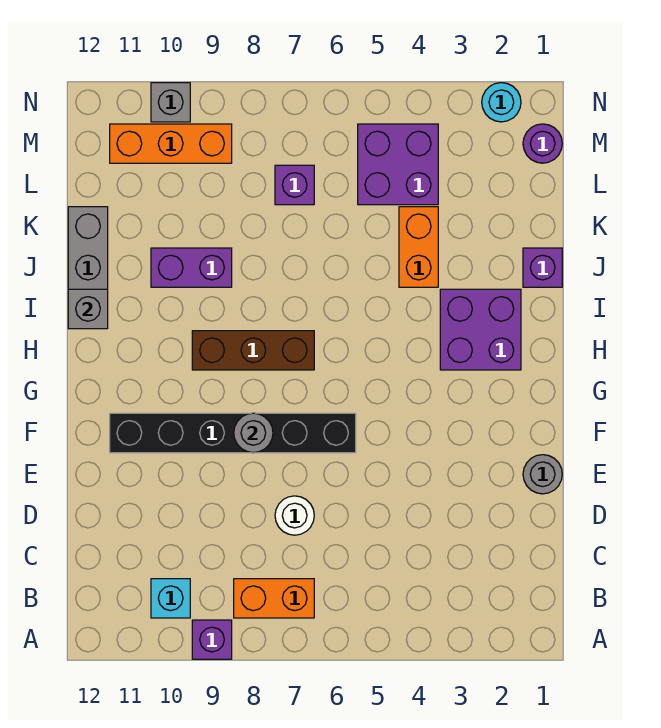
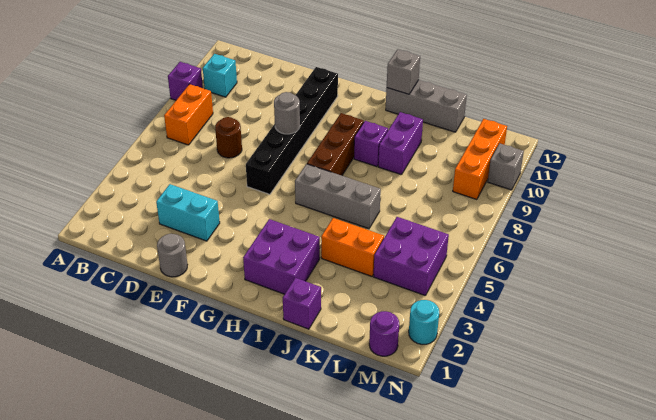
none -> cyan brick D3:E3 level 1
white round brick D7 level 1 -> brown round brick D7 level 1
none -> grey brick H6:J6 level 1
purple brick L7 level 1 -> purple brick I9 level 1

